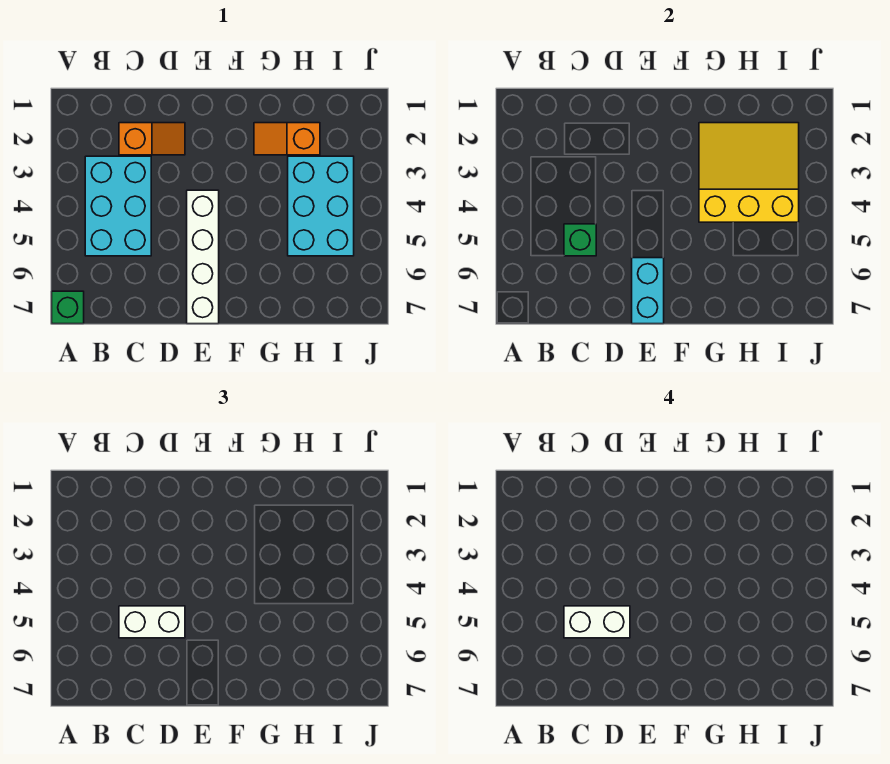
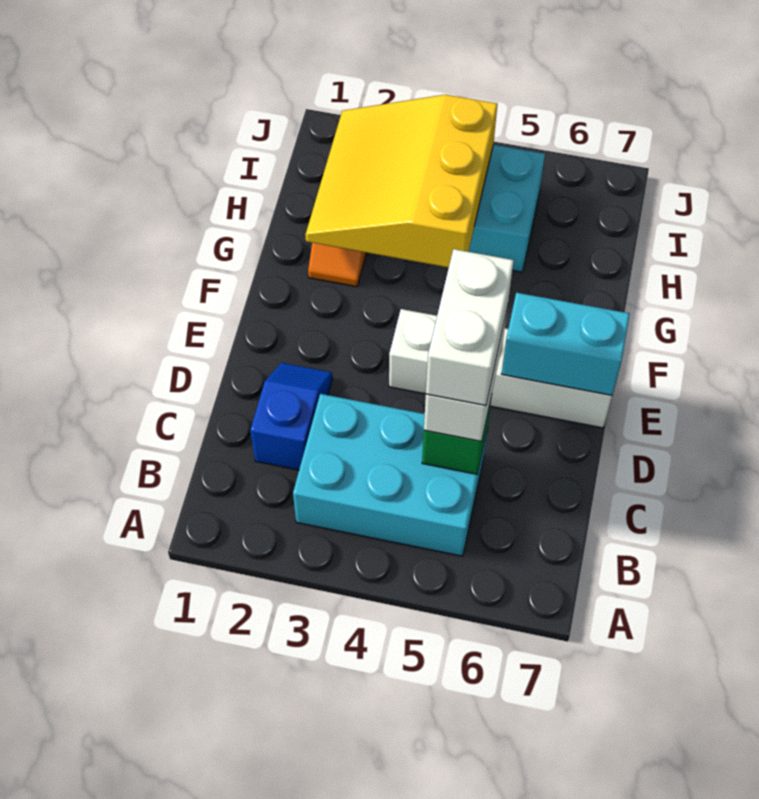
green brick A7 level 1 -> none
orange slope C2:D2 level 1 top C -> blue slope C2:D2 level 1 top C

